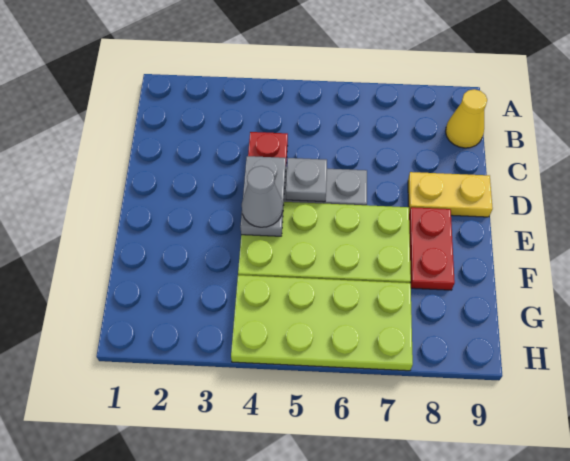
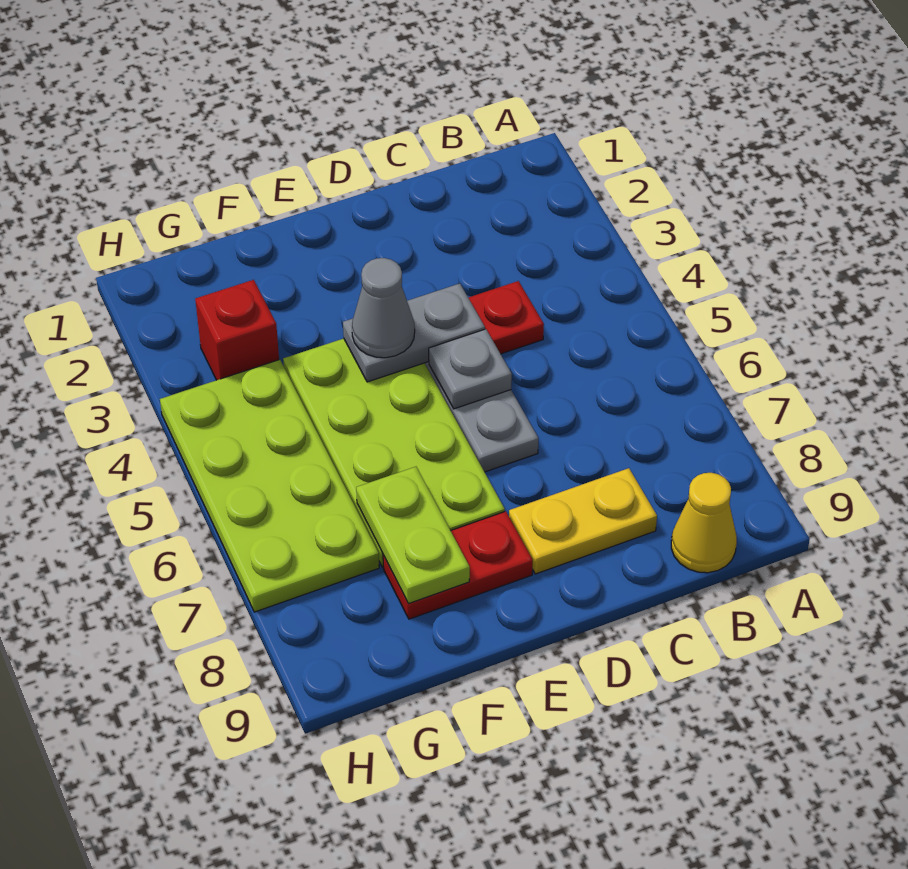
yellow plate D8:D9 level 1 -> yellow plate C8:D8 level 1
none -> lime plate F7:F8 level 2
none -> red brick G3 level 1

